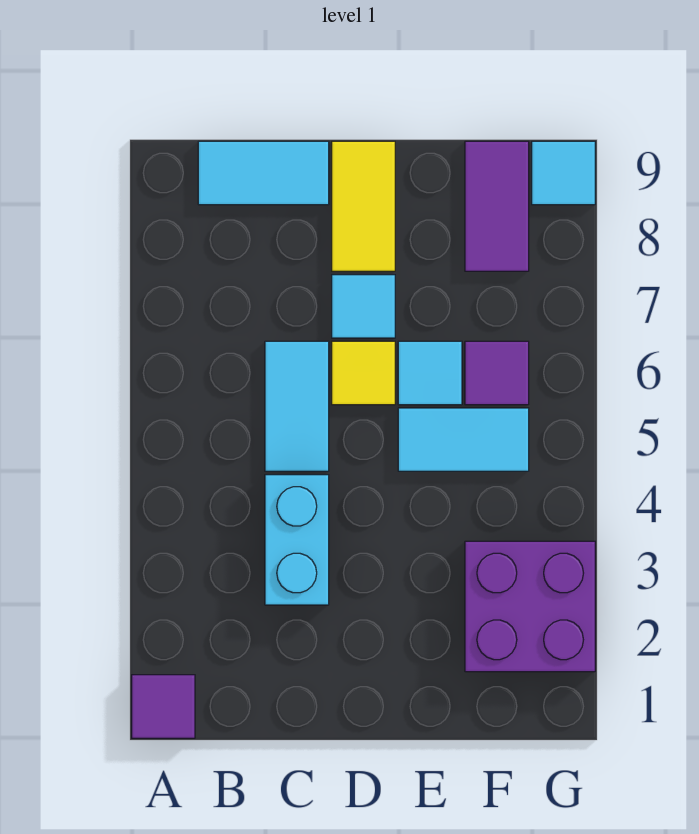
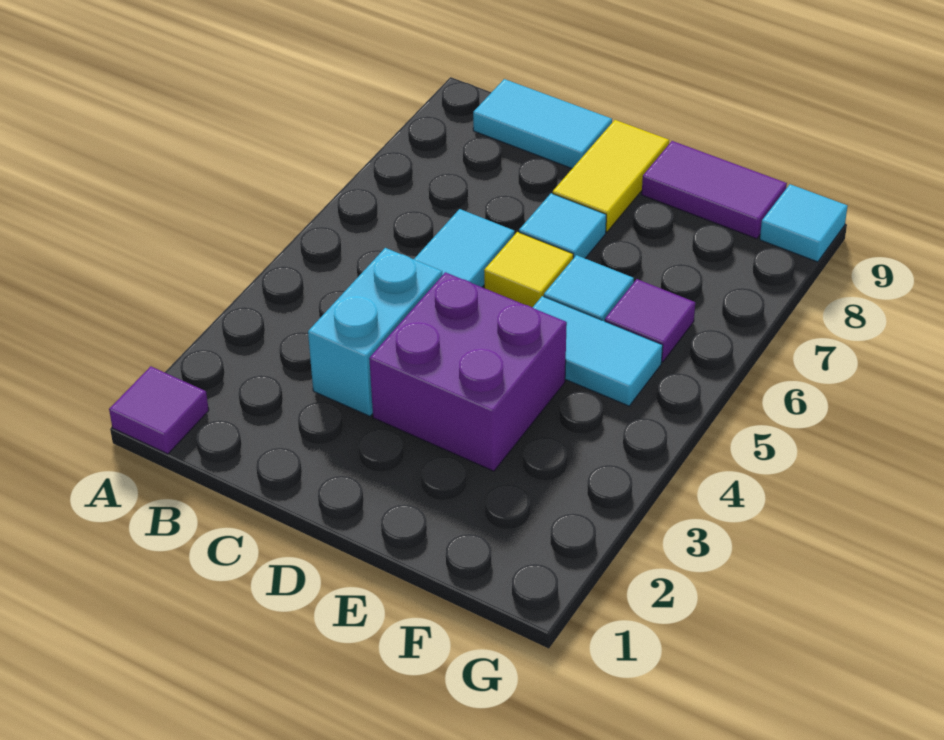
purple brick F2:G3 level 1 -> purple brick D3:E4 level 1
purple tile F8:F9 level 1 -> purple tile E9:F9 level 1

